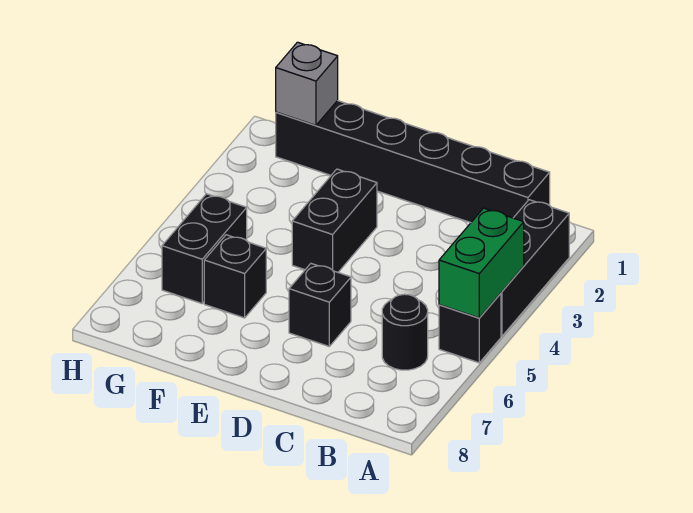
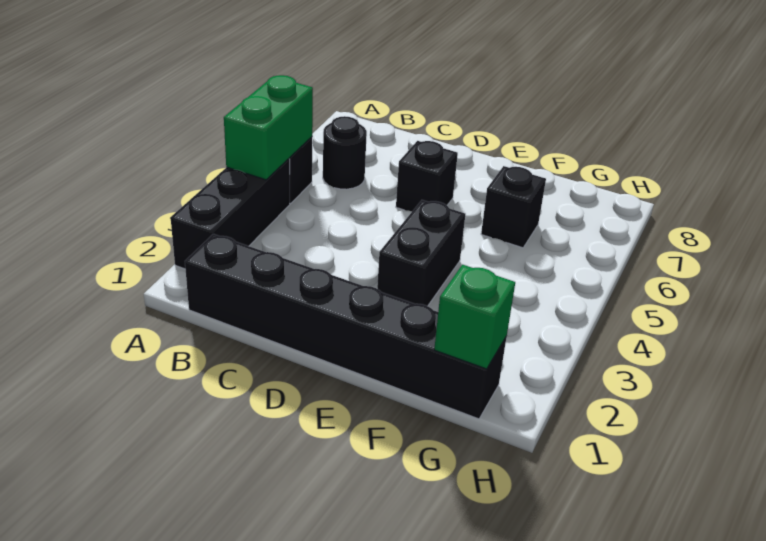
grey brick G1 level 2 -> green brick G1 level 2
black brick G5:G6 level 1 -> none

